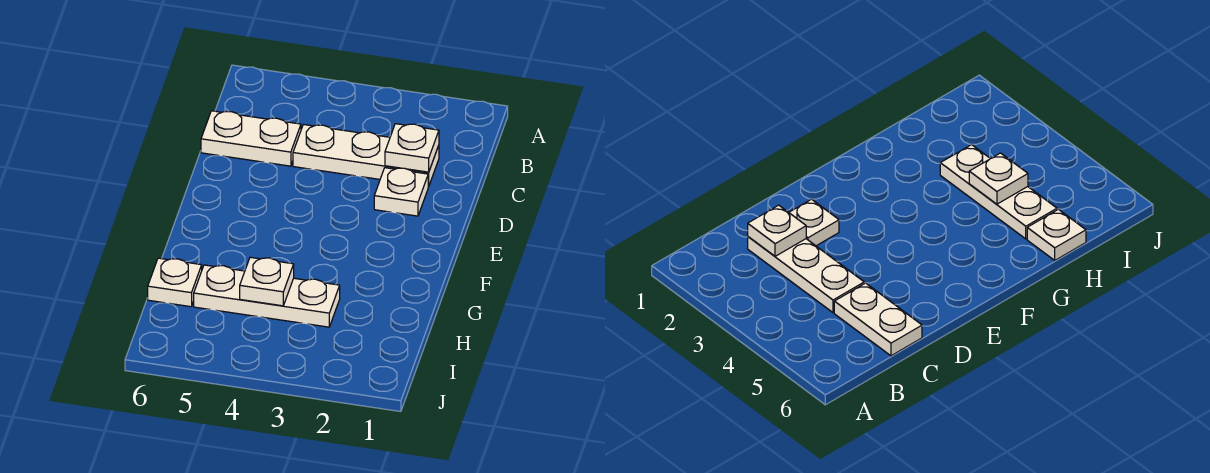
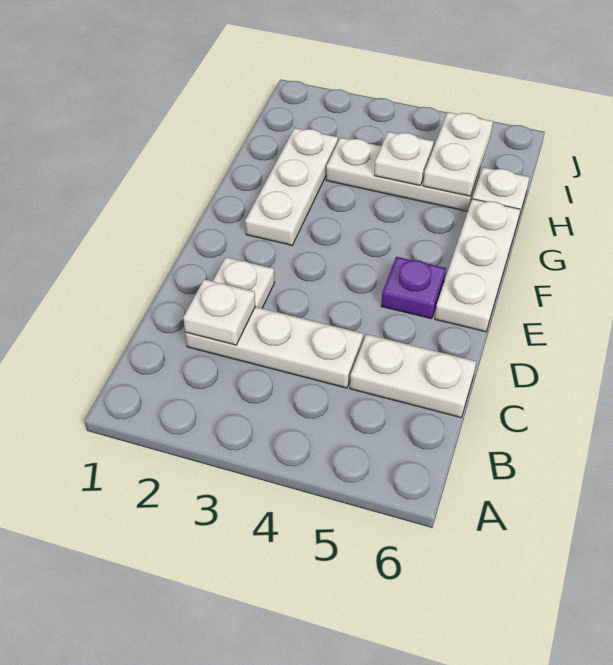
none -> purple plate E5 level 1
none -> white plate E6:G6 level 1
none -> white plate F2:H2 level 1
none -> white plate H5:I5 level 2

